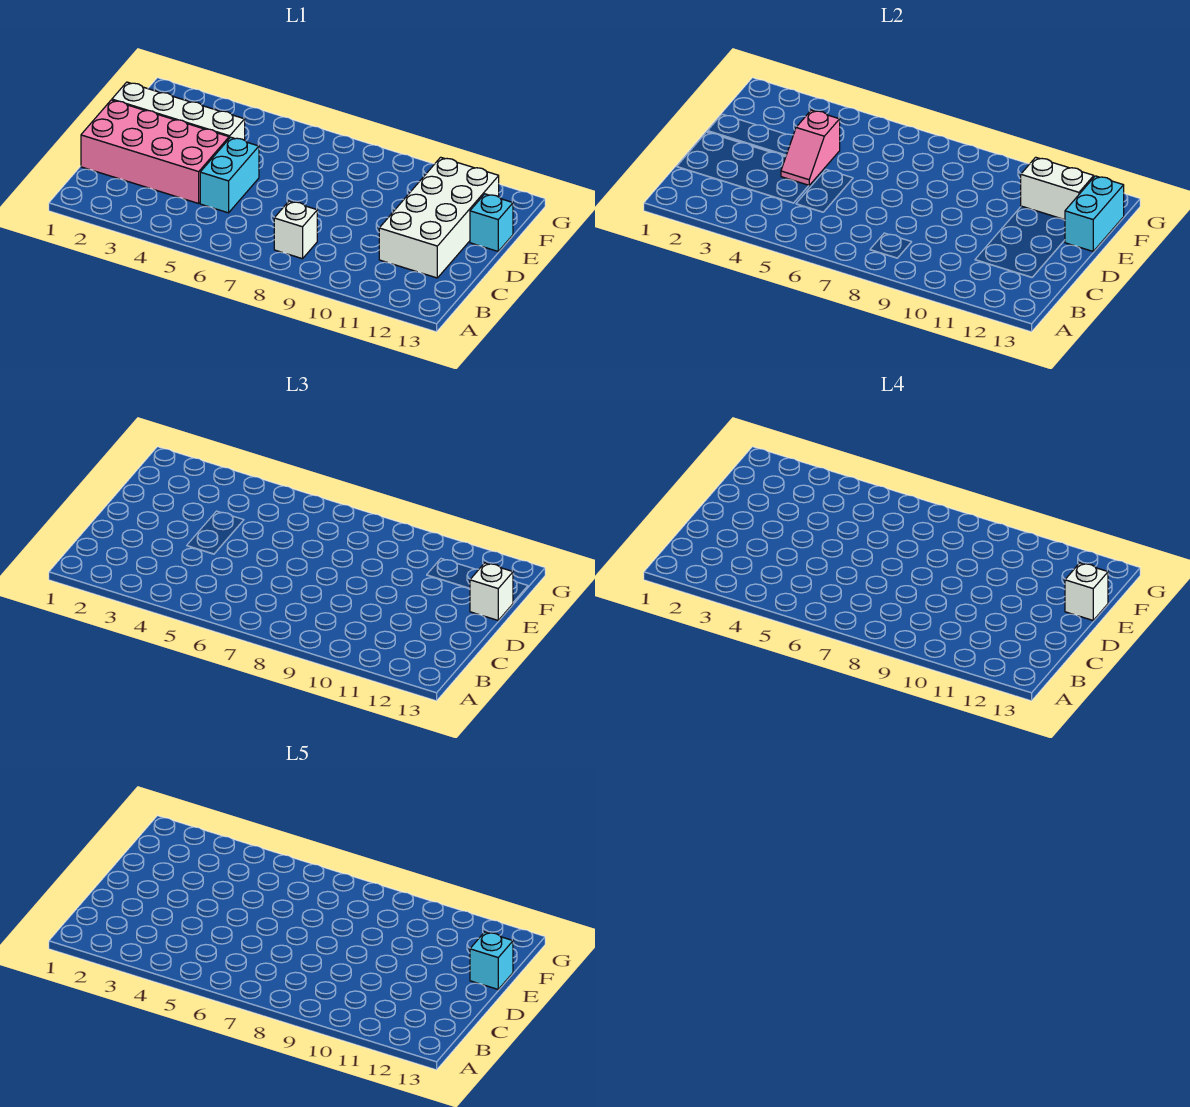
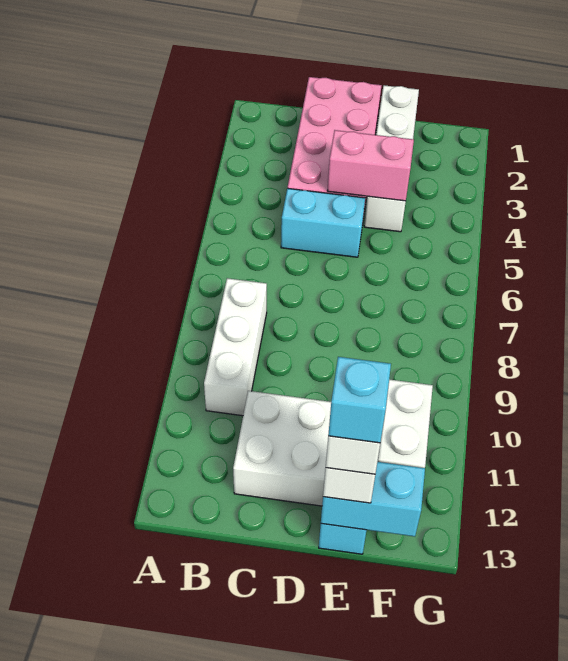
white brick B8 level 1 -> white brick B8:B10 level 1
pink slope D4:E4 level 2 top E -> pink brick D4:E4 level 2

